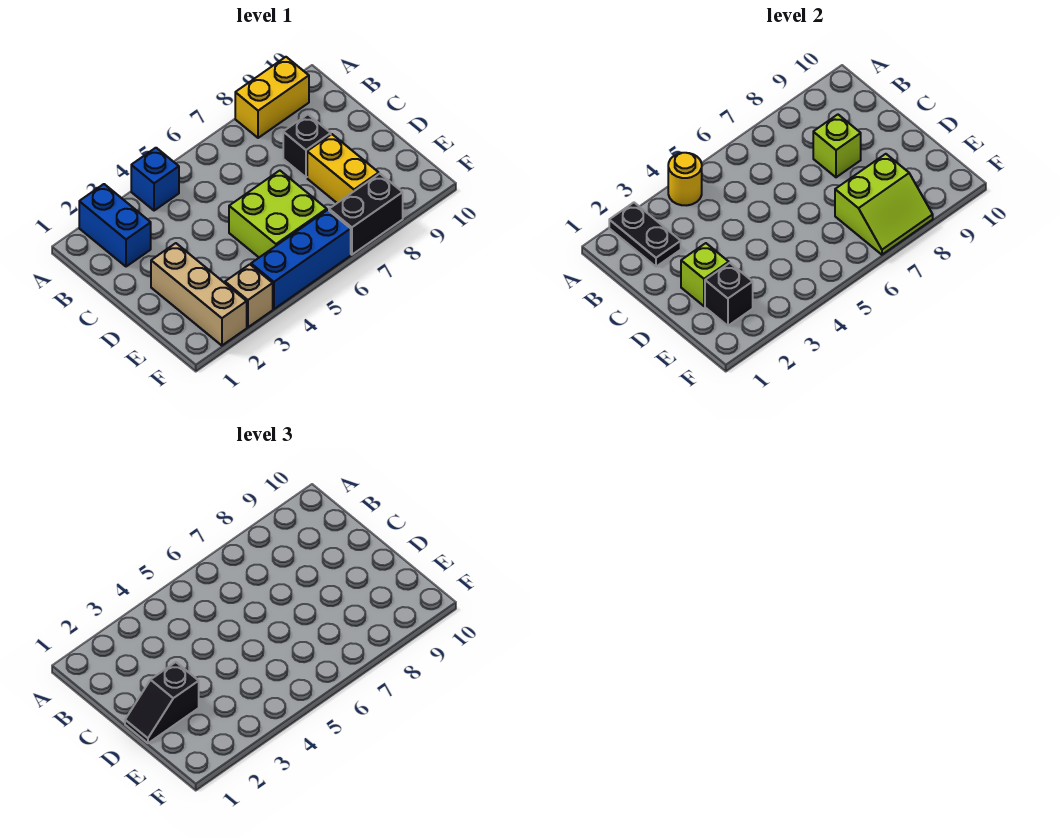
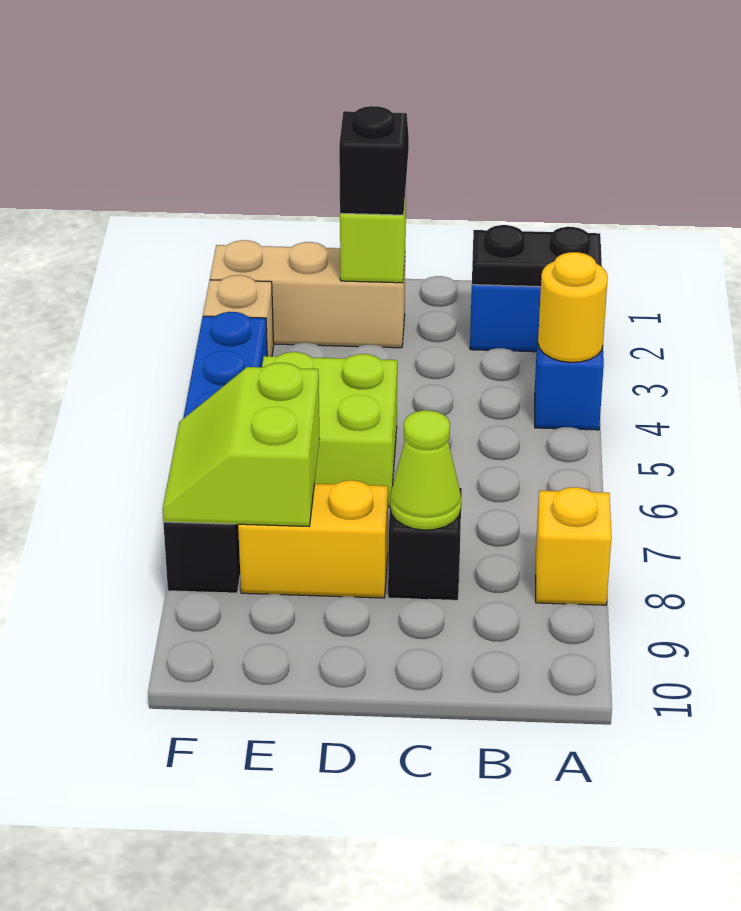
yellow brick A8:A9 level 1 -> yellow brick A8 level 1
lime brick C8 level 2 -> lime cone C8 level 2
black brick E2 level 2 -> none

